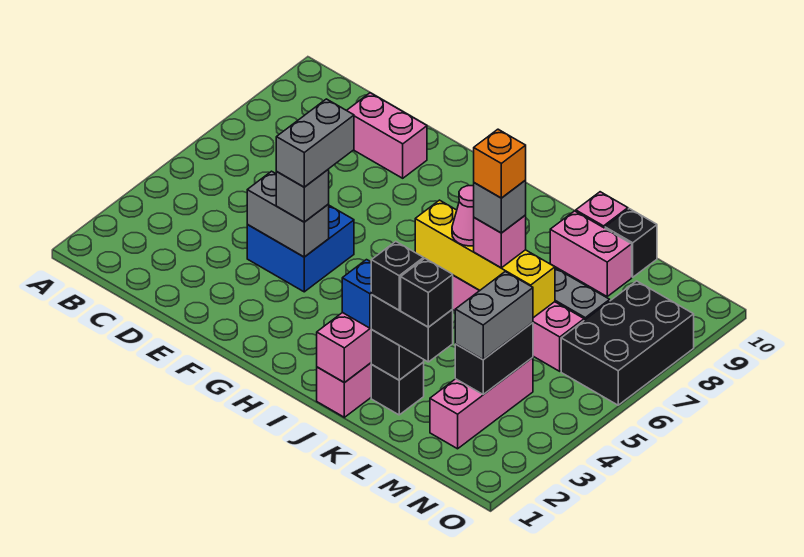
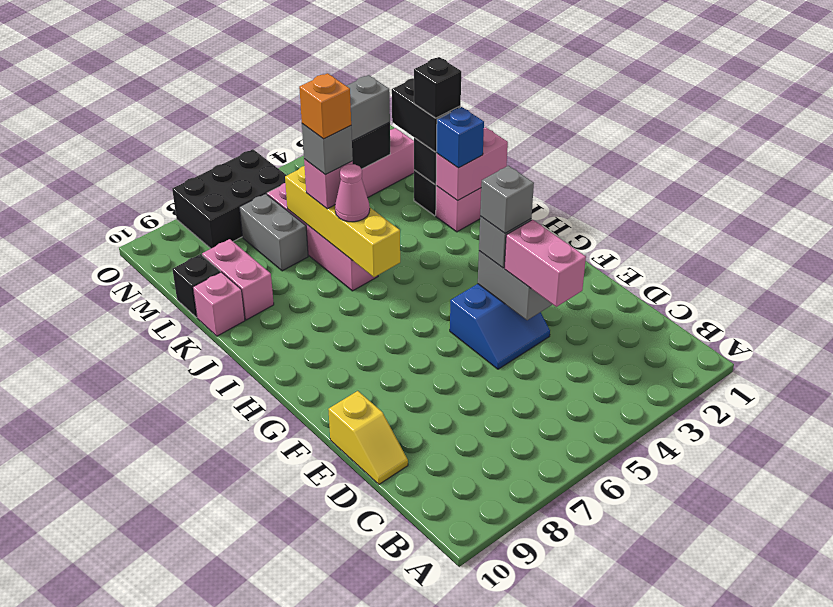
pink brick D9:E9 level 1 -> pink brick D4:E4 level 3
none -> yellow slope D10:E10 level 1 top E
blue brick E4:F5 level 1 -> blue slope E4:F5 level 1 top F
grey brick F4:F5 level 4 -> grey brick F4 level 4
black brick L2 level 4 -> none

